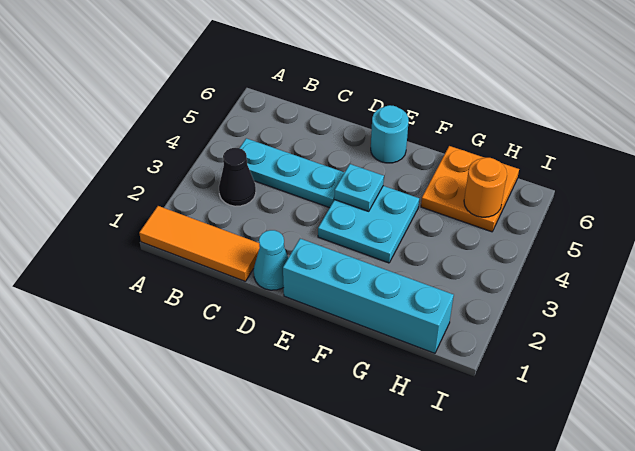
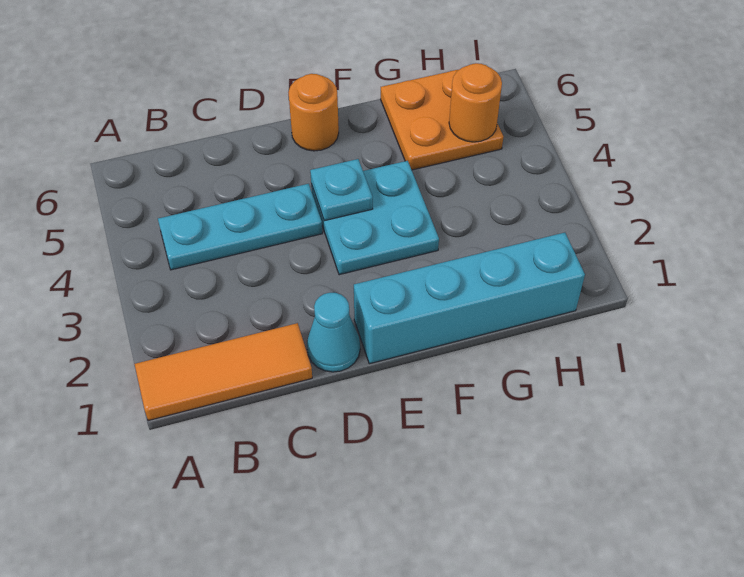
black cone B3 level 1 -> none
cyan round brick E6 level 1 -> orange round brick E6 level 1

